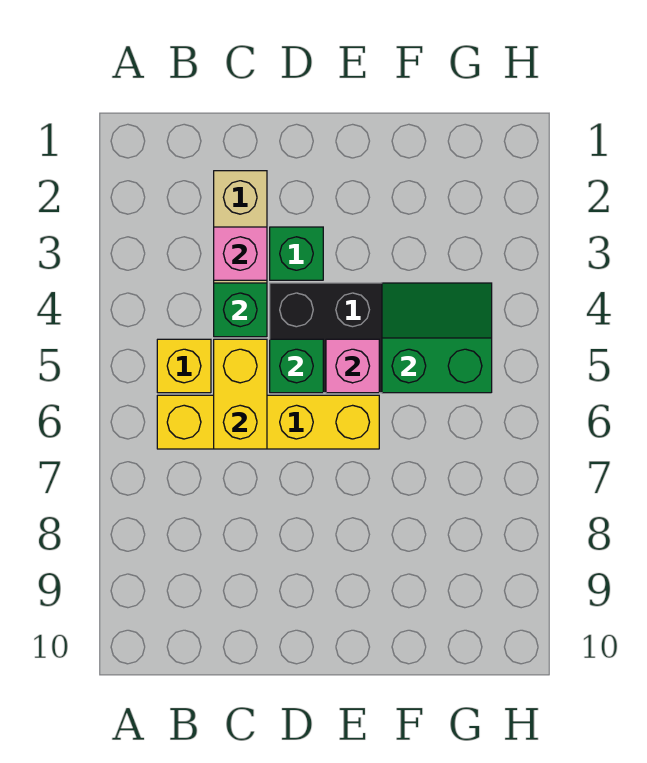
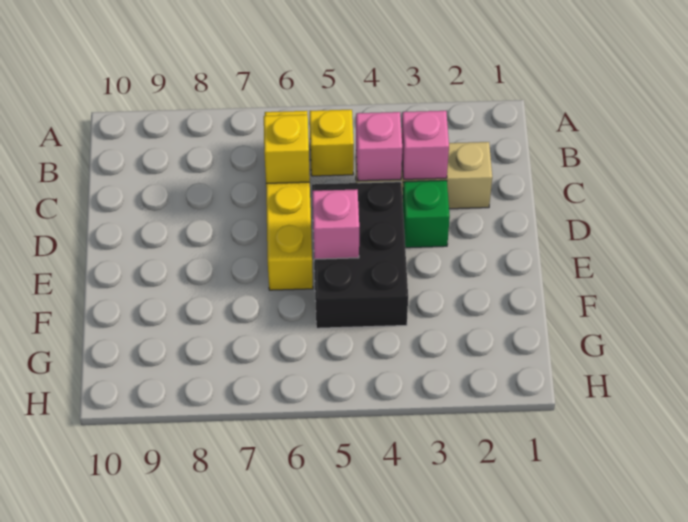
green brick C4 level 2 -> pink brick C4 level 2
yellow brick C5:C6 level 2 -> yellow brick C6 level 2
green brick D5 level 2 -> none
green slope F4:G5 level 2 top 5 -> none

